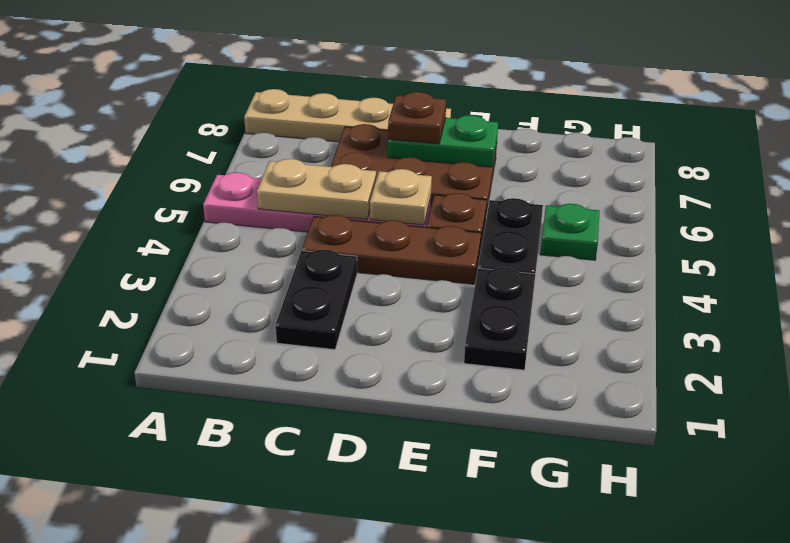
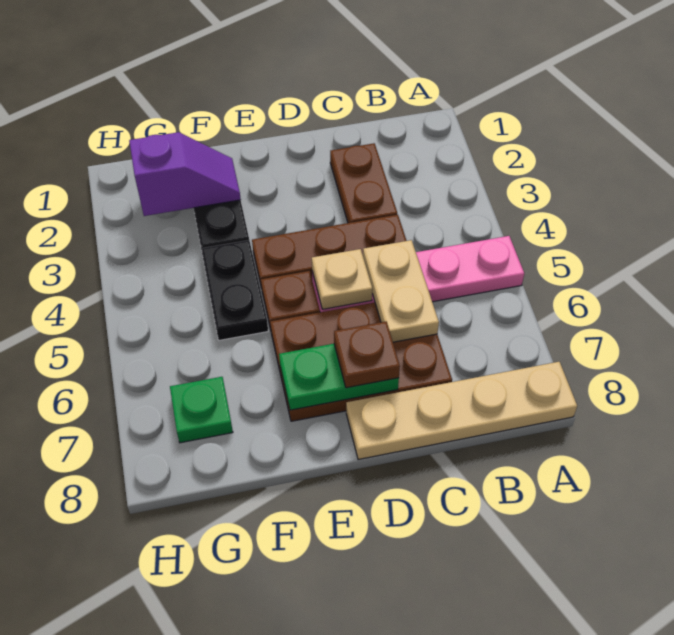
tan plate B5:C5 level 2 -> tan plate C5:C6 level 2
black plate C2:C3 level 1 -> brown plate C2:C3 level 1
none -> purple slope F2:G2 level 2 top G
green plate G5 level 1 -> green plate G7 level 1

